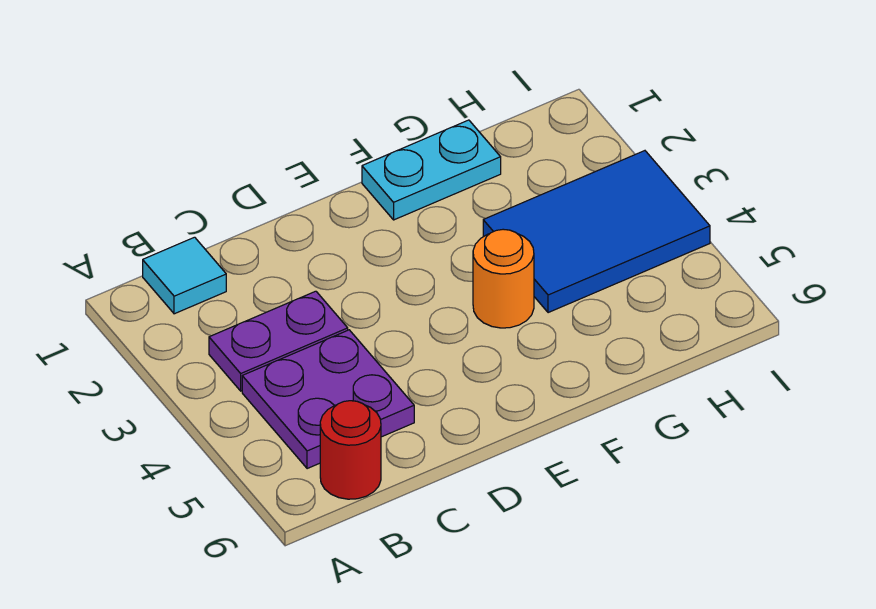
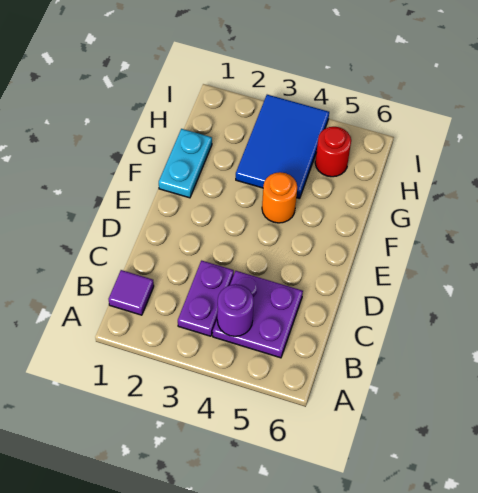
cyan tile B1 level 1 -> purple tile B1 level 1
none -> purple round brick B4 level 2
red round brick B6 level 1 -> red round brick H5 level 1

